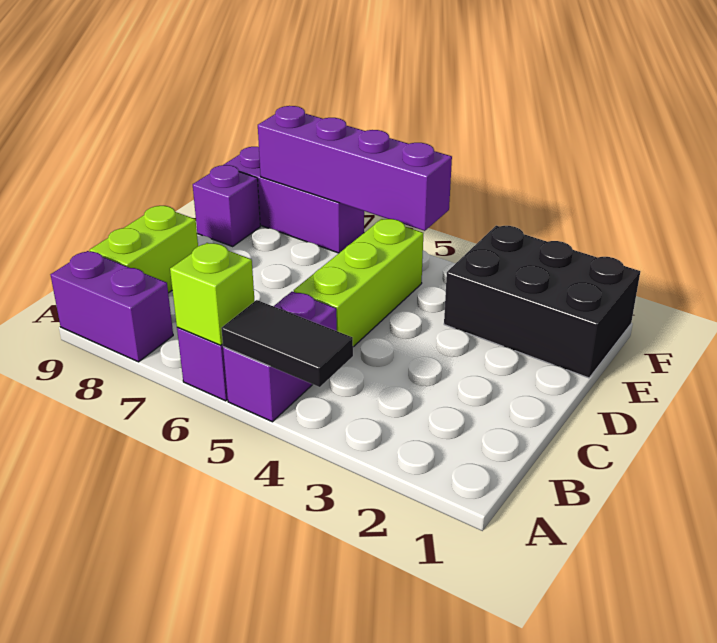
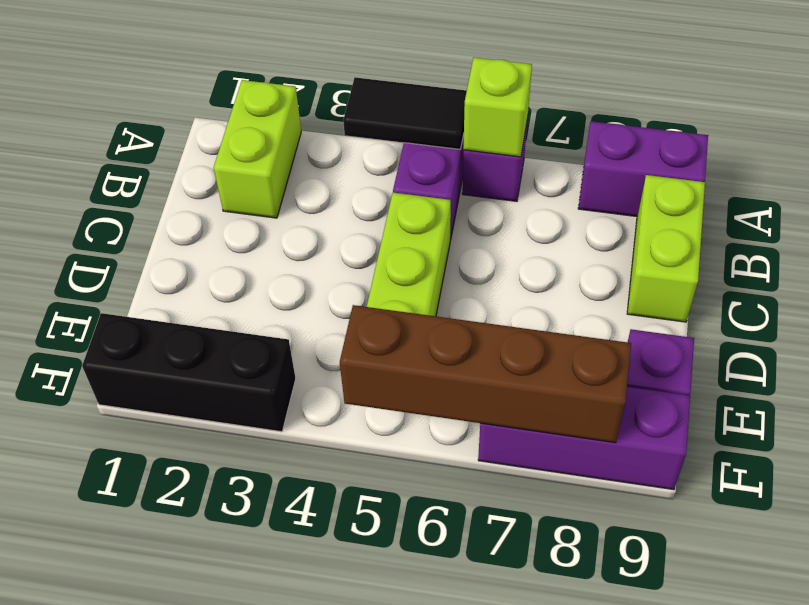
none -> lime brick A2:B2 level 1
black brick E1:F3 level 1 -> black brick F1:F3 level 1
purple brick F5:F8 level 2 -> brown brick F5:F8 level 2

